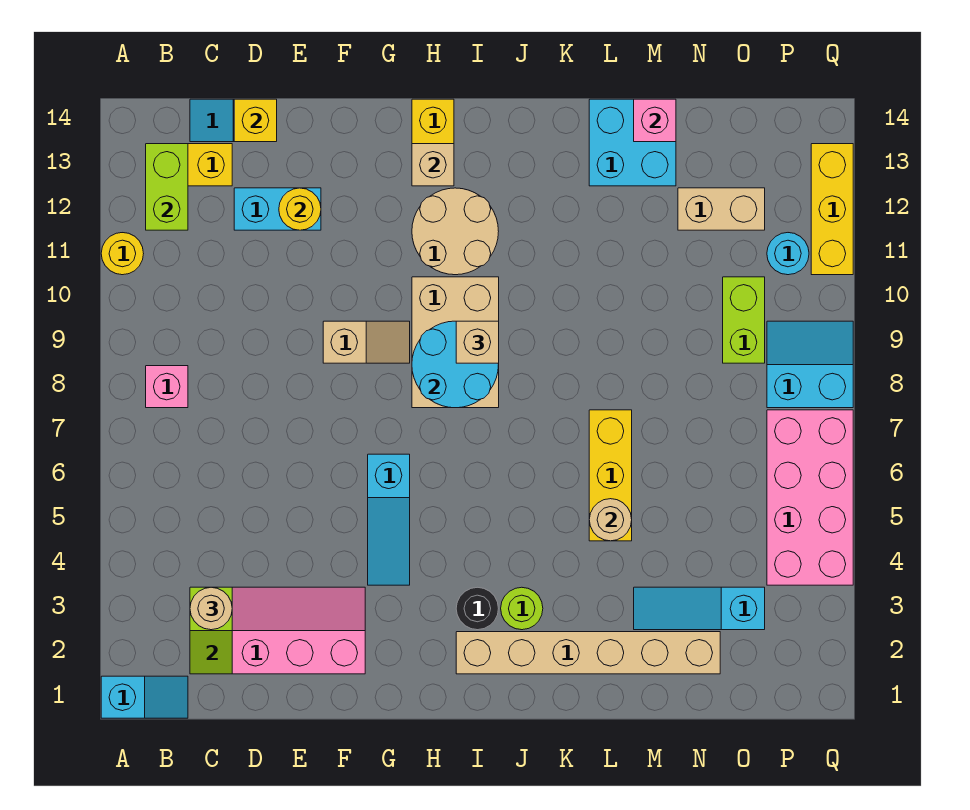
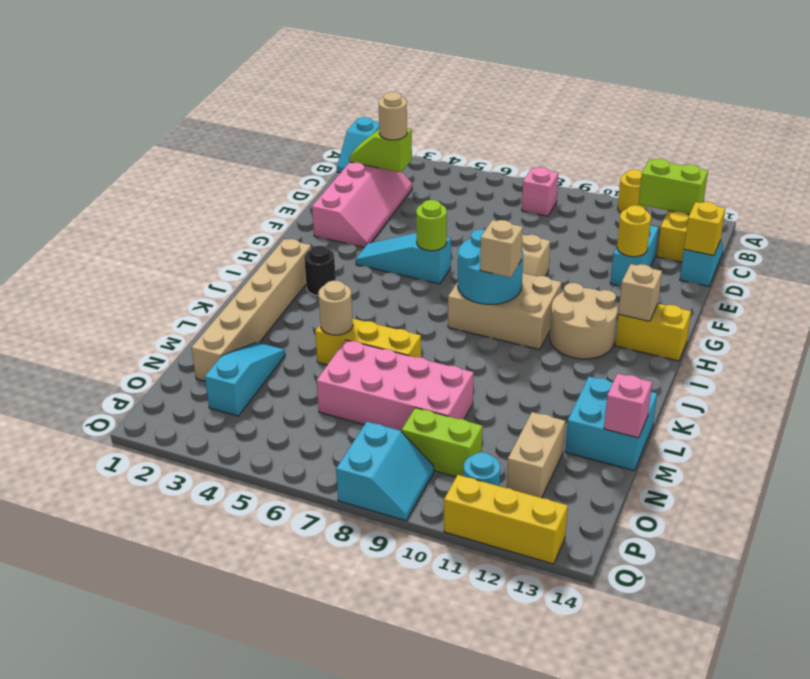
lime round brick J3 level 1 -> lime round brick G6 level 2
pink brick P4:Q7 level 1 -> pink brick M6:N9 level 1

